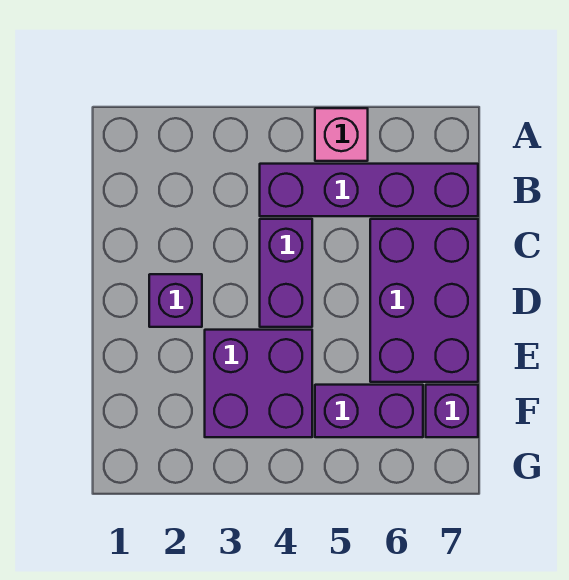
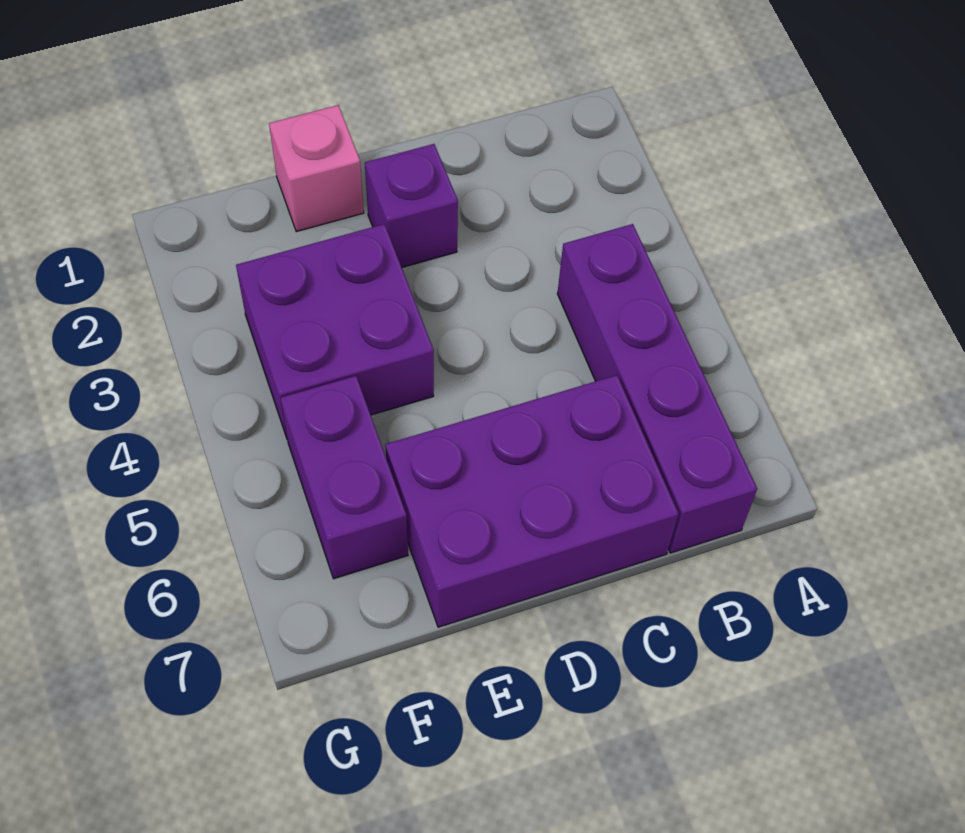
pink brick A5 level 1 -> pink brick E1 level 1
purple brick C4:D4 level 1 -> none
purple brick F7 level 1 -> none

